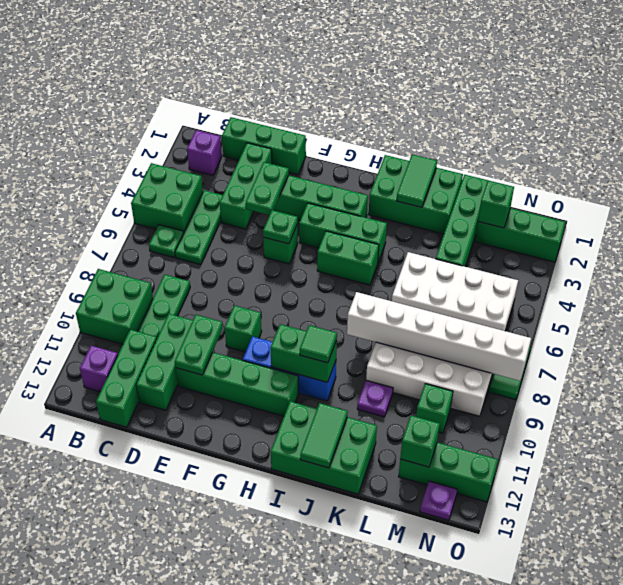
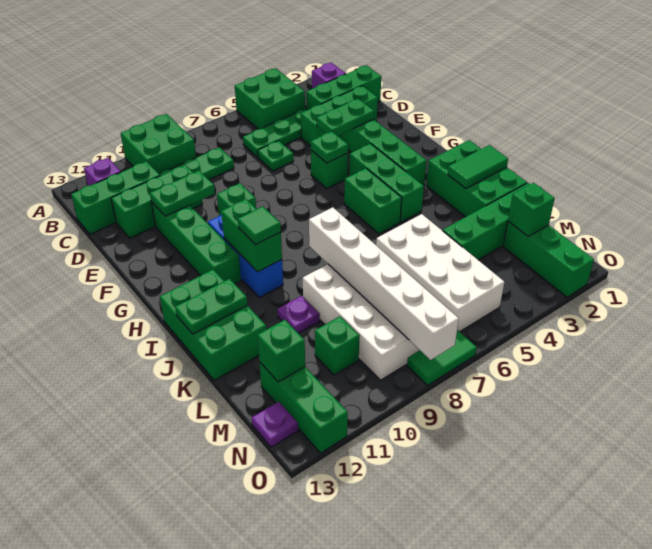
green plate B6 level 1 -> green plate D6 level 1
green brick C1:E1 level 1 -> green brick C1:C3 level 1
green tile J12:J13 level 2 -> green plate J12:J13 level 2

